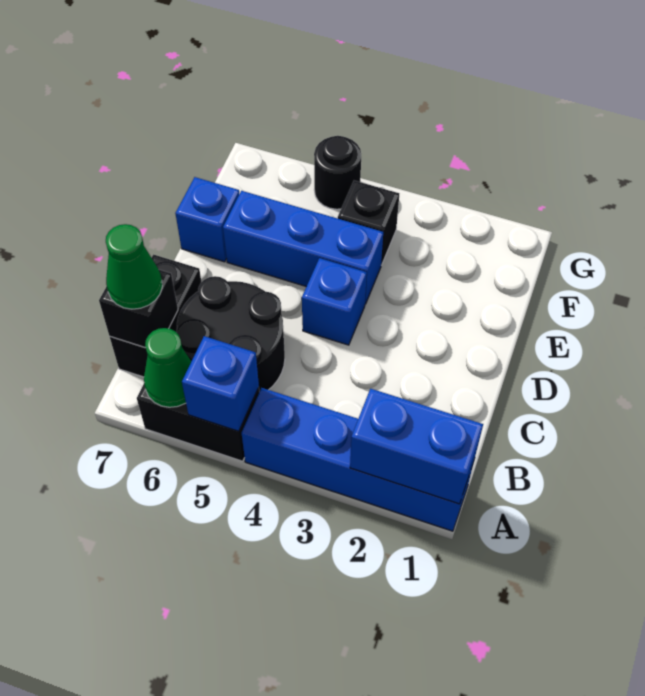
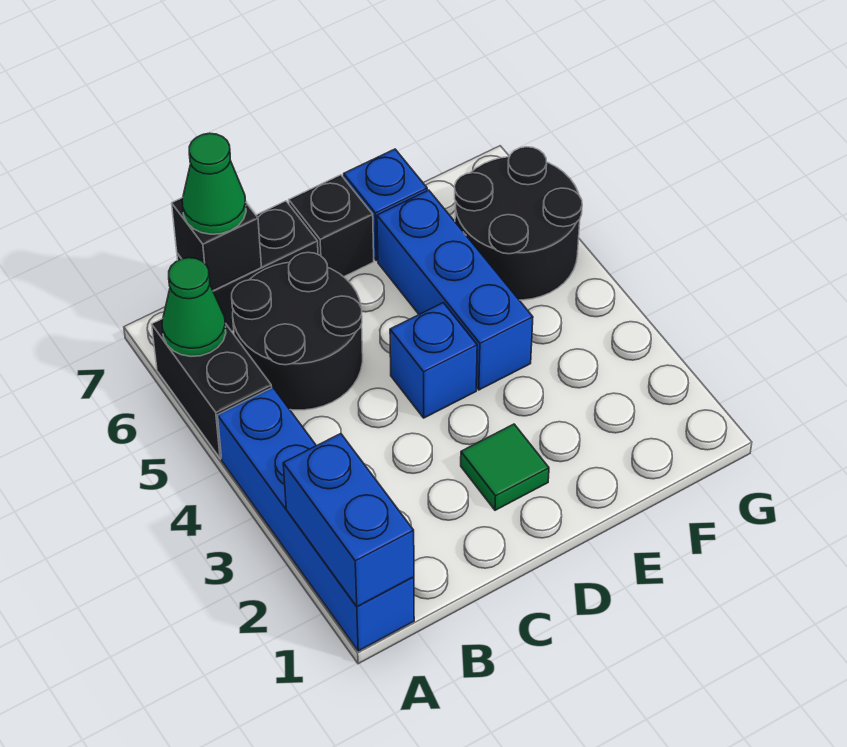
blue brick A5 level 2 -> none
none -> green tile D2 level 1
black brick F4 level 1 -> black brick D7 level 1
black round brick G5 level 1 -> black round brick F5:G6 level 1

